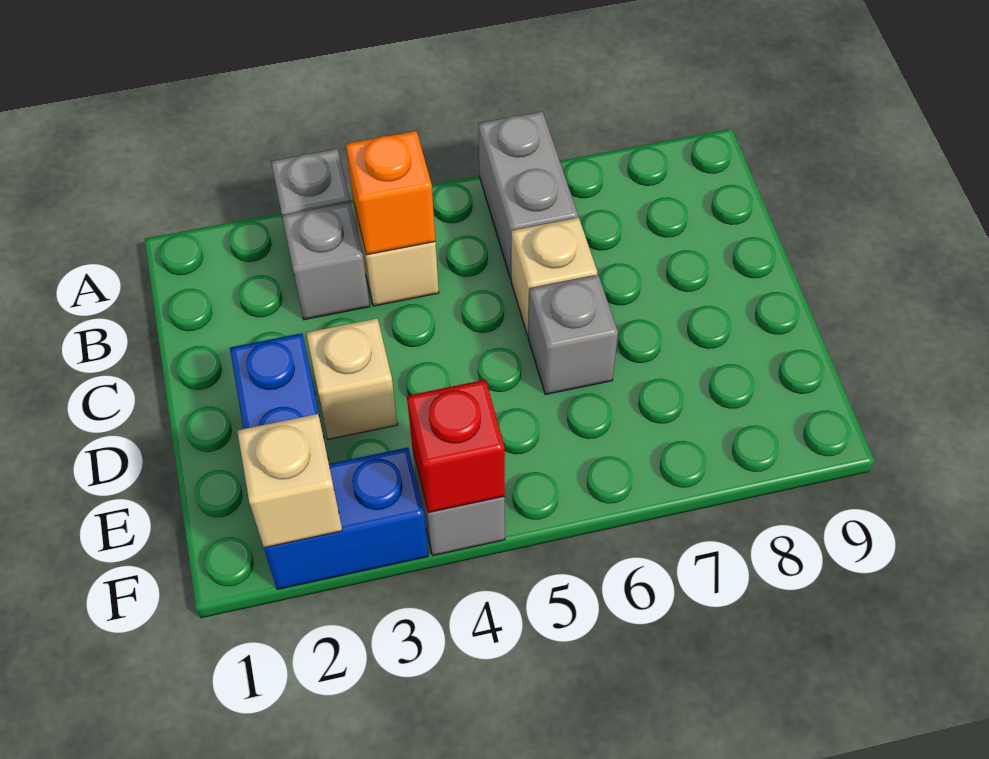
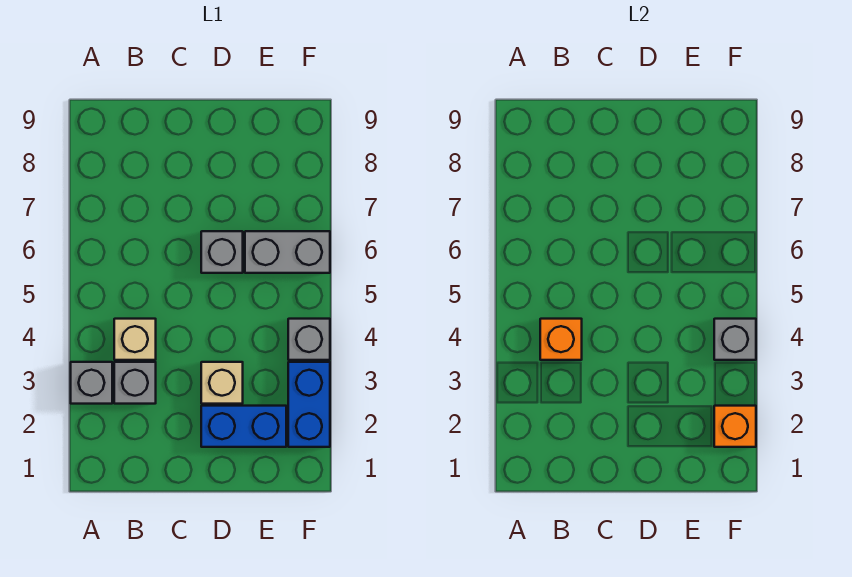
grey brick A6:B6 level 1 -> grey brick E6:F6 level 1
tan brick C6 level 1 -> none
tan brick F2 level 2 -> orange brick F2 level 2
red brick F4 level 2 -> grey brick F4 level 2

